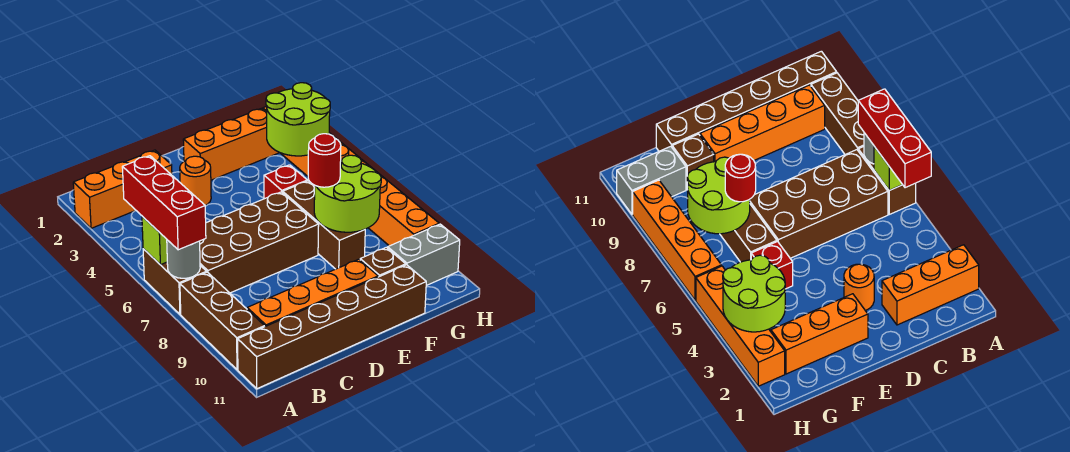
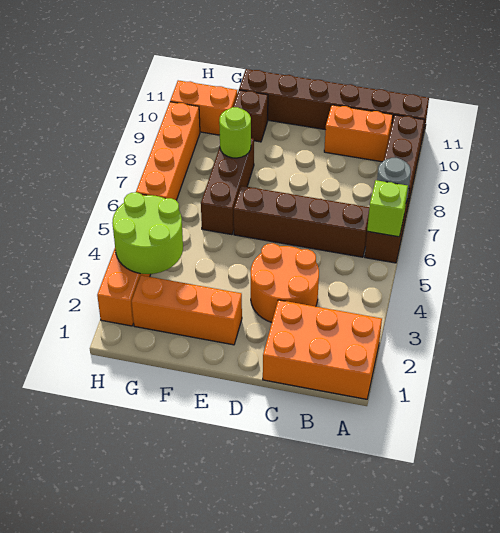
orange brick A2:C2 level 1 -> orange brick A1:C2 level 1
red brick A5:A7 level 3 -> none
brown brick B6:E7 level 1 -> brown brick B6:E6 level 1
orange brick B10:E10 level 1 -> orange brick B10:C10 level 1
orange round brick D3 level 1 -> orange round brick C3:D4 level 1
red brick F5 level 1 -> none
lime round brick F7:G8 level 2 -> lime round brick F8 level 2
red round brick F7 level 3 -> none
grey brick G10:H10 level 1 -> orange brick G10:H10 level 1

